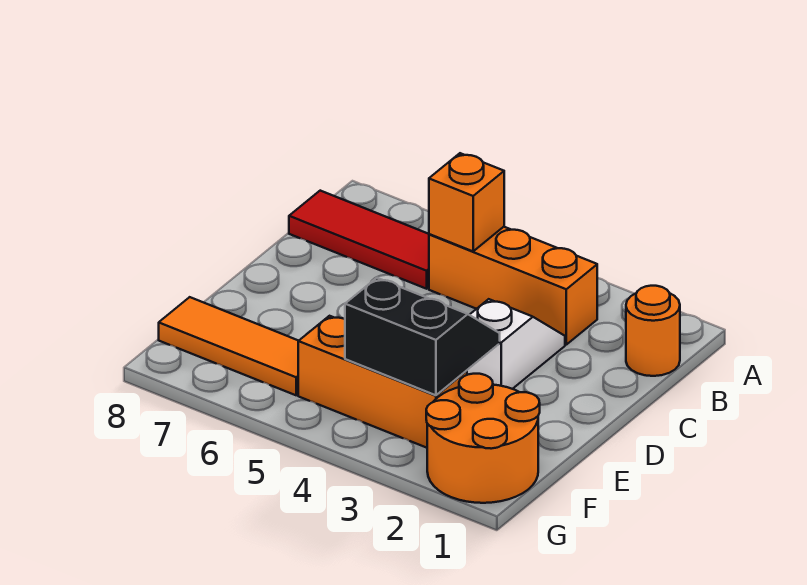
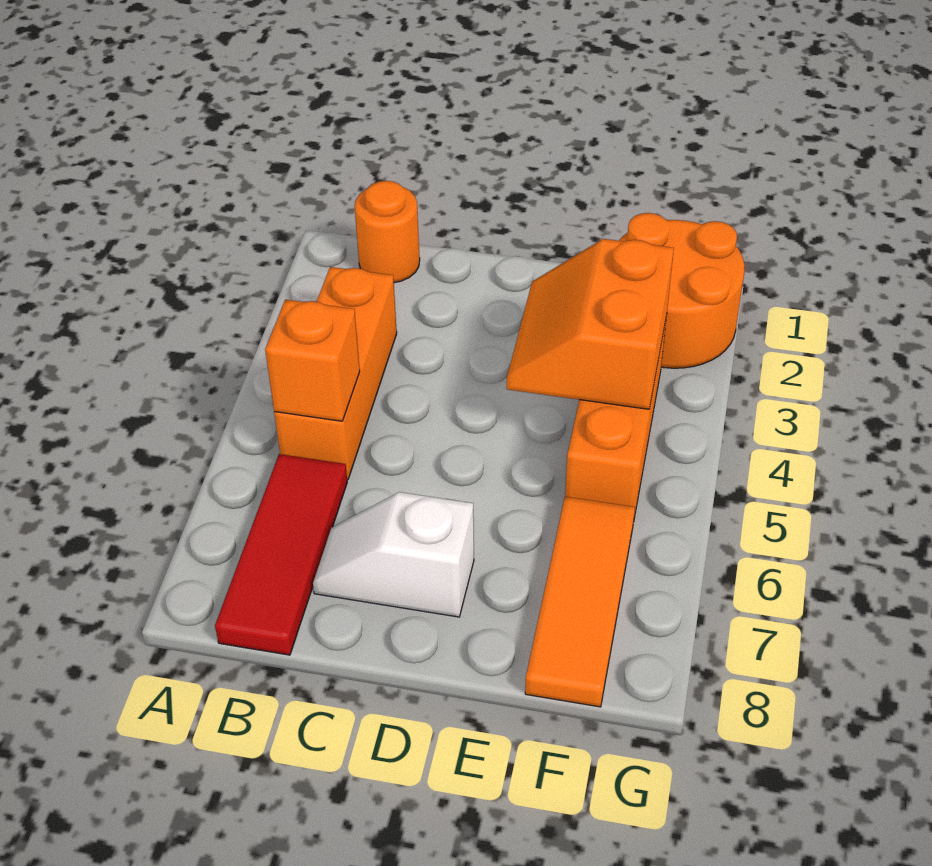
white slope C3:D3 level 1 top D -> white slope C7:D7 level 1 top D
black slope E3:F4 level 2 top F -> orange slope E3:F4 level 2 top F

